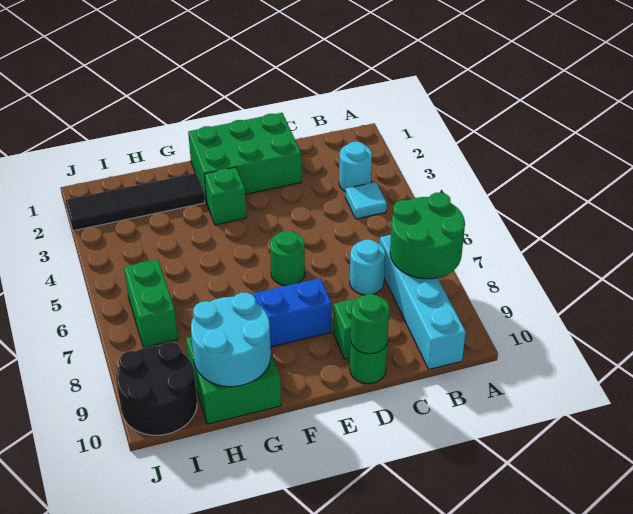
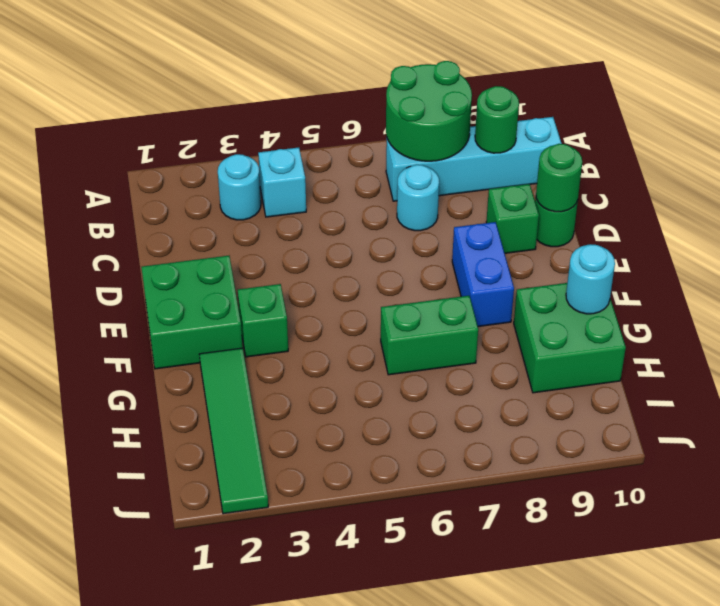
cyan tile B4 level 1 -> cyan brick B4 level 1
green brick D1:F2 level 1 -> green brick E1:F2 level 1
green round brick E6 level 1 -> green round brick B9 level 2
black tile G2:J2 level 1 -> green tile G2:J2 level 1
cyan round brick G9:H10 level 2 -> cyan round brick G10 level 2
green brick I6:I7 level 1 -> green brick G6:G7 level 1
black round brick I9:J10 level 1 -> none

